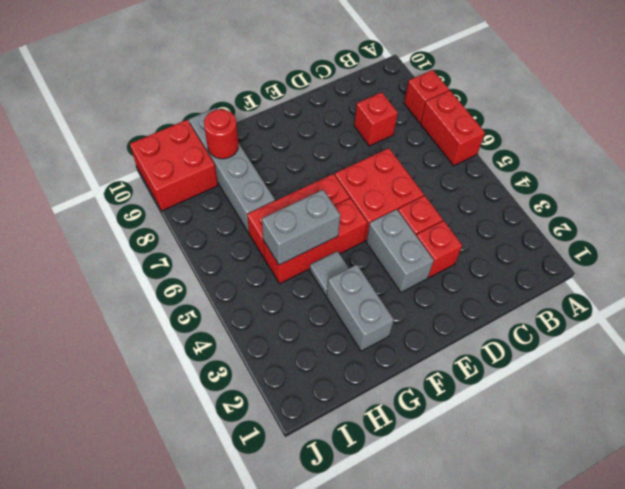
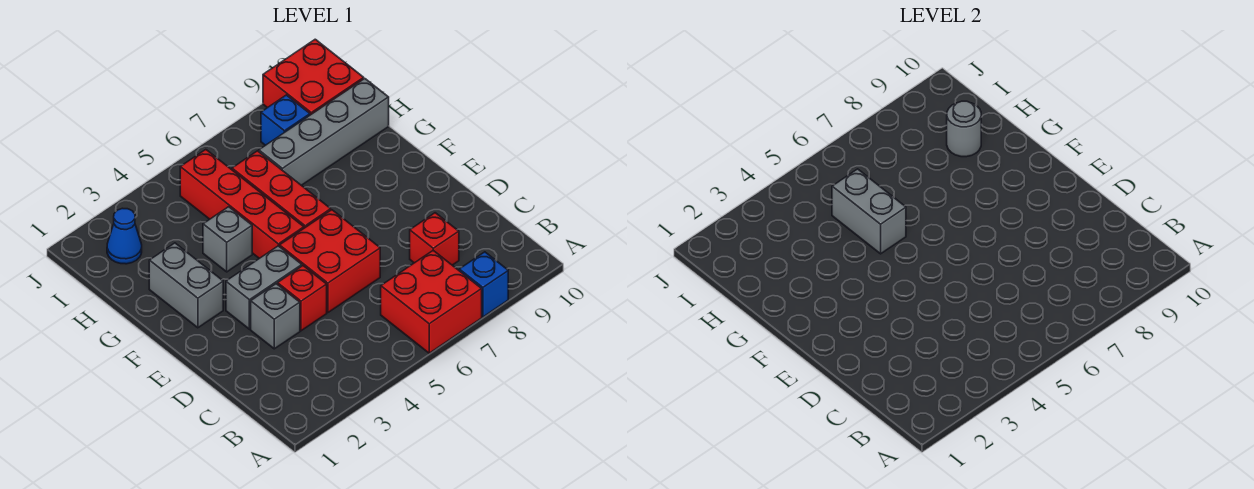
red brick A6:A7 level 1 -> red brick A6:B7 level 1
red brick A8 level 1 -> blue brick A8 level 1
red brick D3 level 1 -> grey brick D3 level 1
red brick F5:H5 level 1 -> red brick F5:I5 level 1
grey brick G2:G3 level 1 -> grey brick F2:G2 level 1
grey tile G4 level 1 -> grey brick G4 level 1
red round brick H9 level 2 -> grey round brick H9 level 2
none -> blue cone I2 level 1
none -> blue brick I8 level 1

